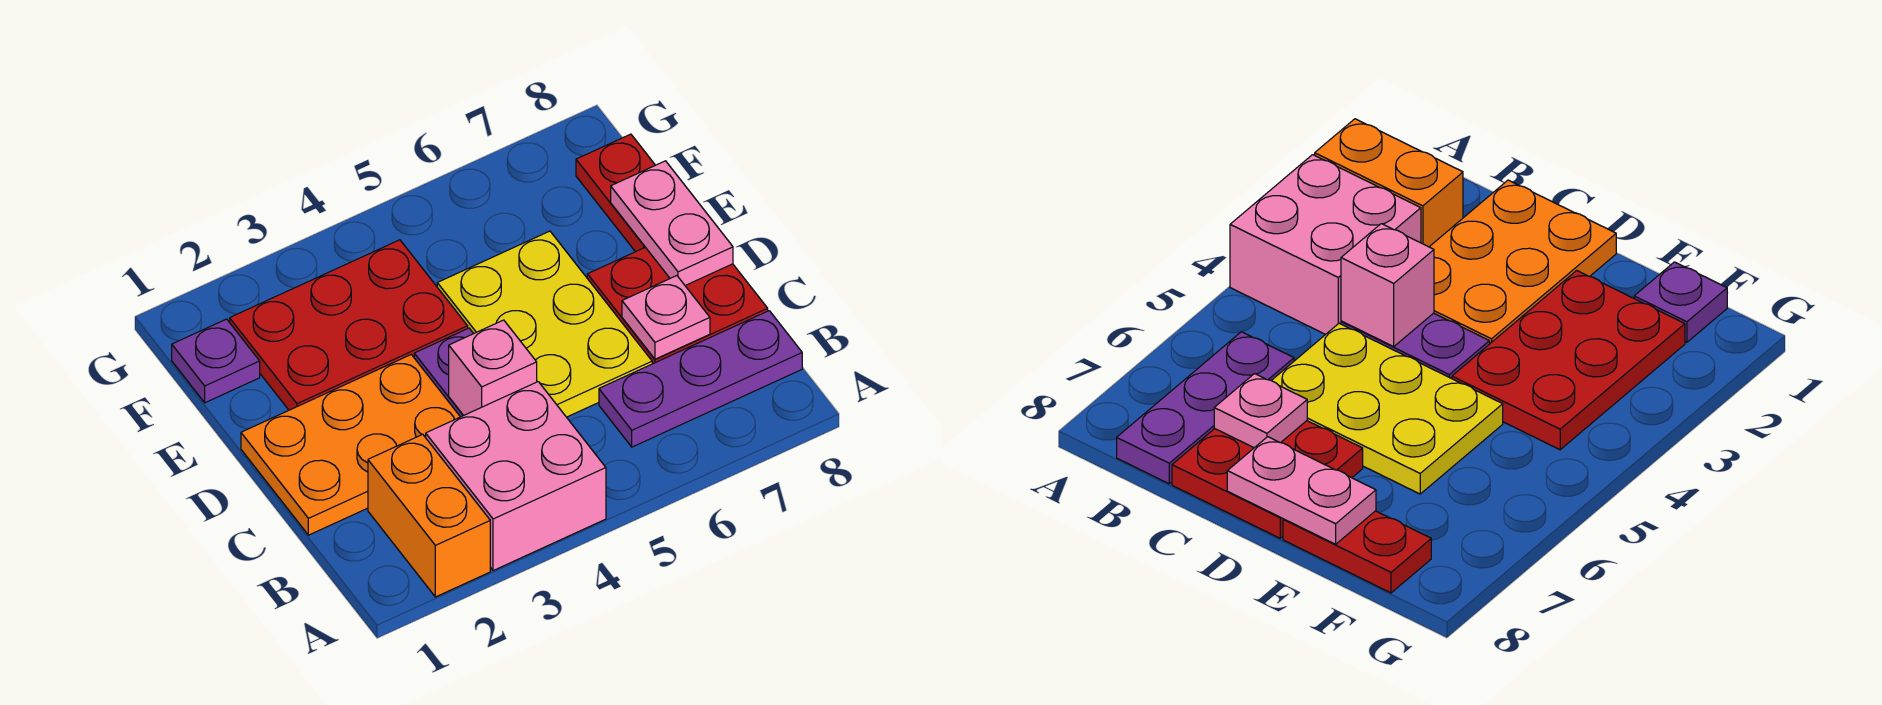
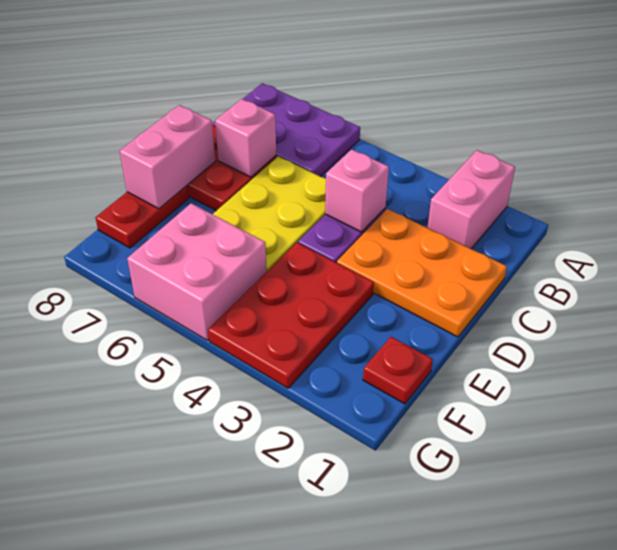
orange brick A2:B2 level 1 -> pink brick A2:B2 level 1
pink brick A3:B4 level 1 -> pink brick F5:G6 level 1
purple plate B6:B8 level 1 -> purple plate A6:B8 level 1
pink plate C7 level 2 -> pink brick C7 level 2
pink plate D8:E8 level 2 -> pink brick D8:E8 level 2
red plate E2:F4 level 1 -> red plate E3:G4 level 1
purple plate F1 level 1 -> red plate F1 level 1

